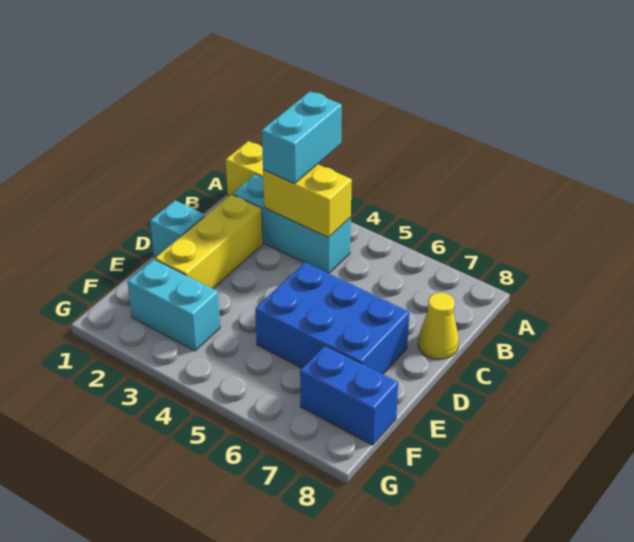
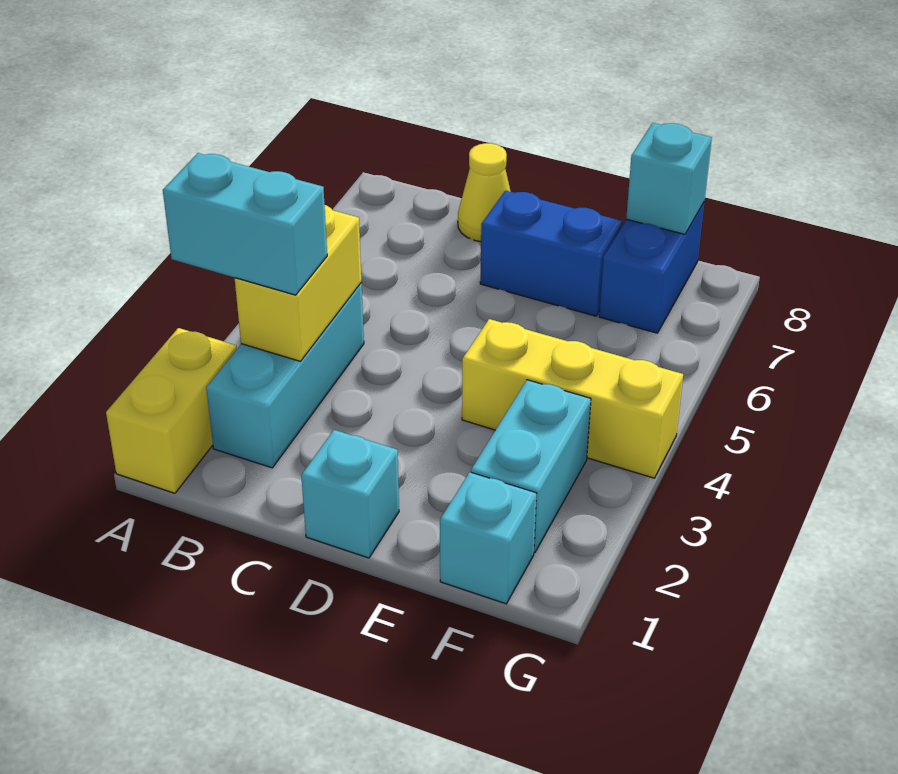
yellow brick C2:E2 level 1 -> yellow brick E4:G4 level 1
blue brick D5:E7 level 1 -> blue brick D7:E7 level 1
none -> cyan brick F1 level 1
none -> cyan brick F8 level 2

